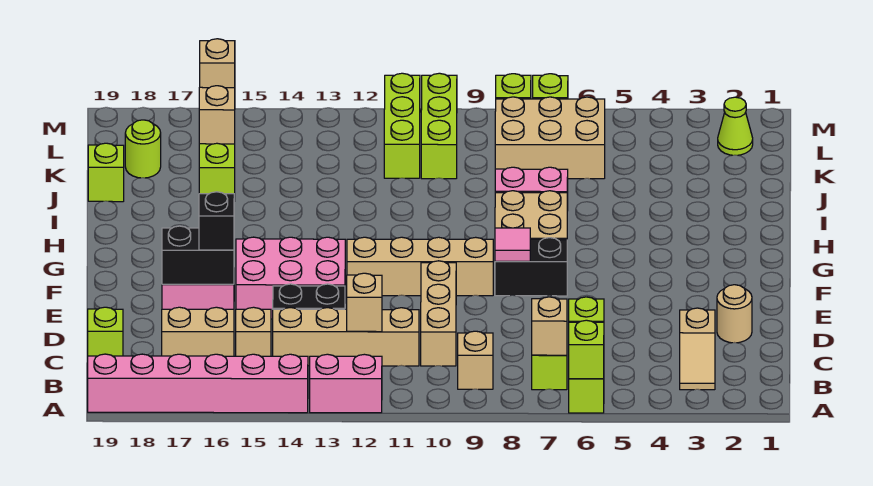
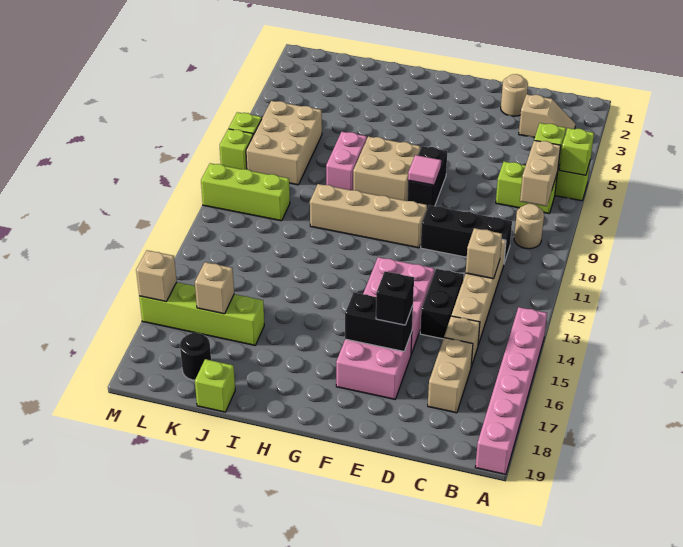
pink brick A12:A13 level 1 -> none
tan brick B7 level 2 -> tan brick B7:B8 level 2
tan brick B9 level 1 -> tan round brick B9 level 1
tan brick C10:E10 level 1 -> black brick C10:E10 level 1
lime brick C19 level 1 -> none
black brick E16:E17 level 2 -> black brick E16:F16 level 2
tan brick F9:F12 level 1 -> tan brick F10:I10 level 1
lime brick K11:M11 level 1 -> none
lime round brick K18 level 1 -> black round brick K18 level 1
lime cone L2 level 1 -> none

